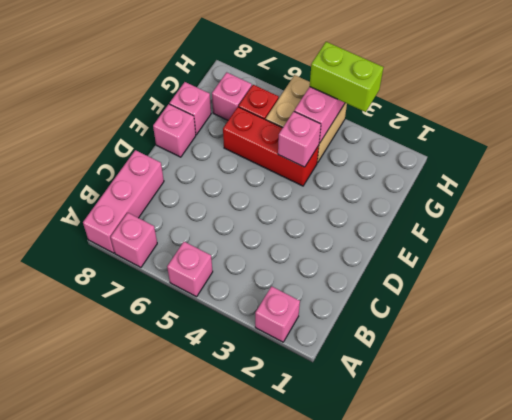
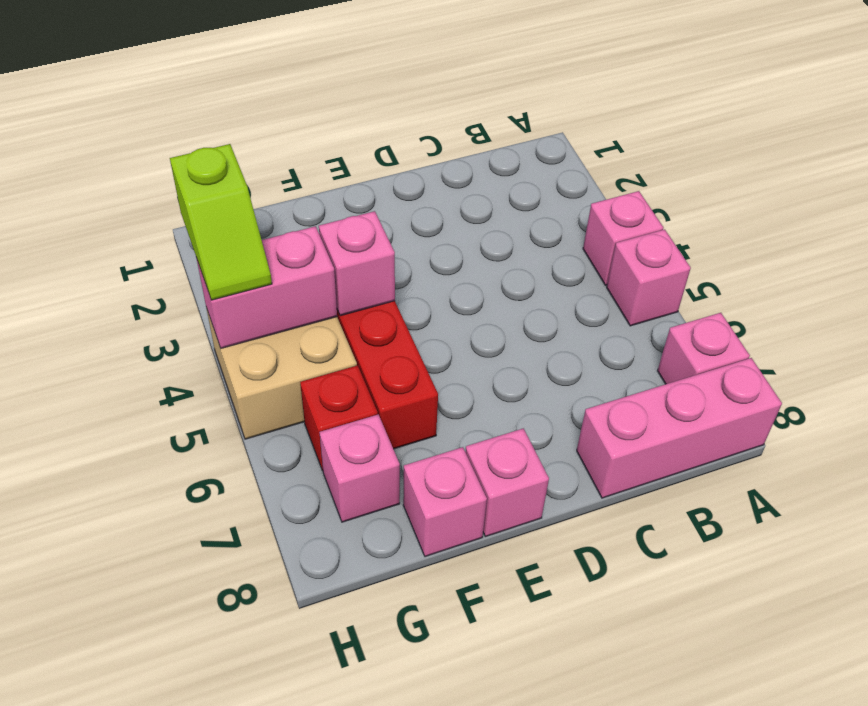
pink brick A2 level 1 -> pink brick A4 level 1
lime brick H3:H4 level 3 -> lime slope H3:H4 level 3 top 3

